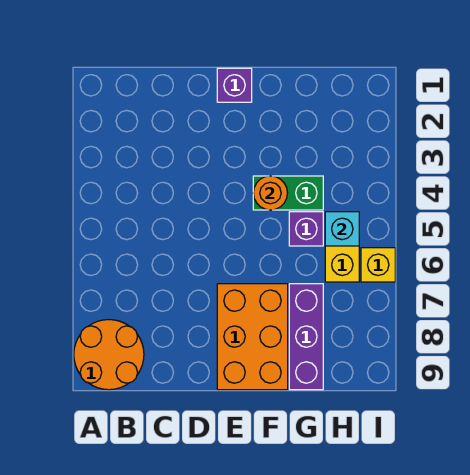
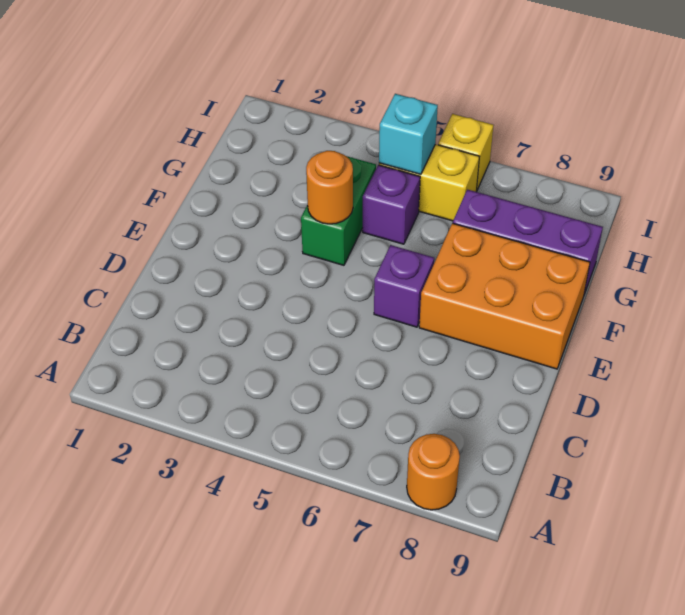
orange round brick A8:B9 level 1 -> orange round brick A8 level 1
purple brick E1 level 1 -> purple brick E6 level 1

